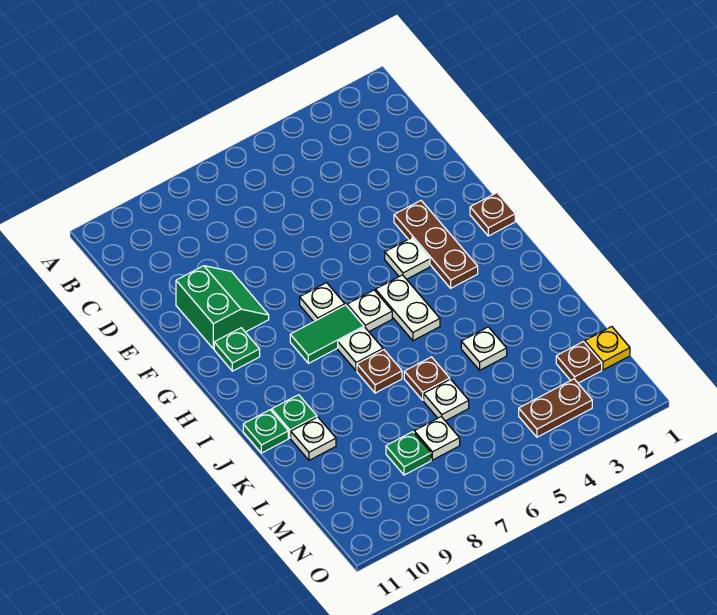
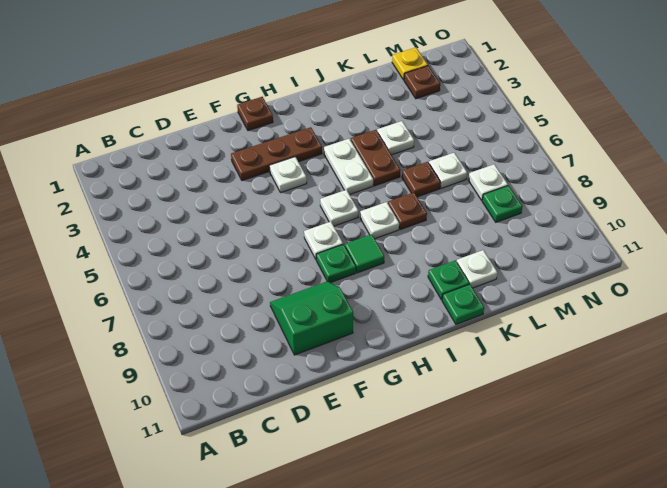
green plate G10 level 1 -> green plate G8 level 1
white plate H5:I5 level 1 -> white plate I4:I5 level 1
green tile H7:H8 level 1 -> green tile H8 level 1
brown plate N3:N4 level 1 -> brown plate J4:J5 level 1

